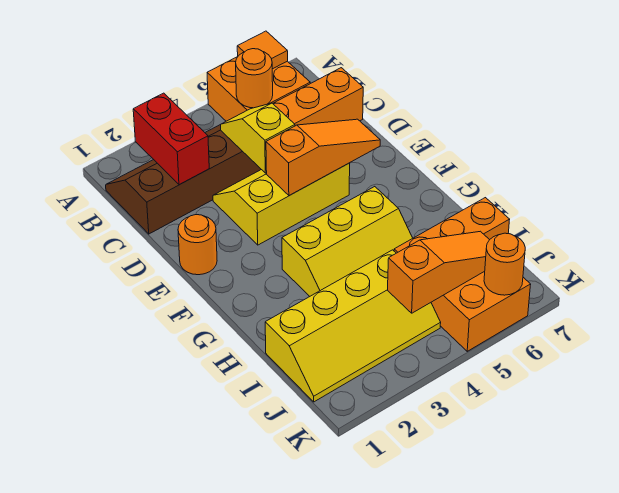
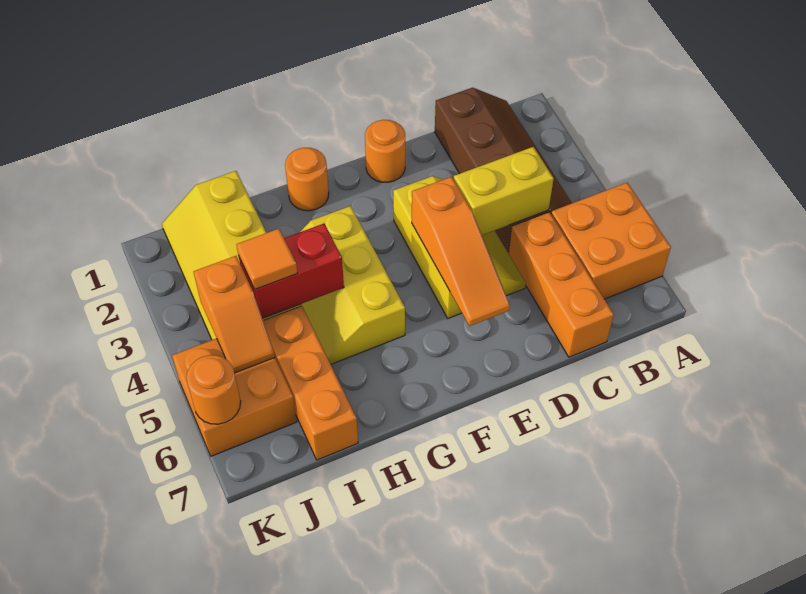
orange tile A6 level 2 -> orange tile I4 level 3
red brick B2:C2 level 2 -> red brick H4:I4 level 2
orange round brick B5 level 2 -> orange round brick G1 level 1
yellow slope C4:D4 level 2 top D -> yellow brick C4:D4 level 2
orange slope J4:J6 level 2 top 4 -> orange slope J4:J5 level 2 top 4

